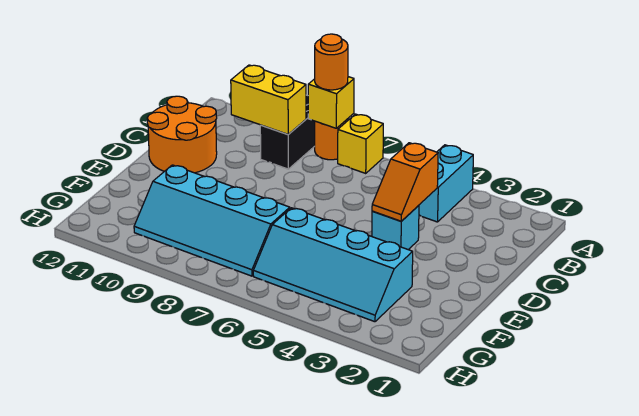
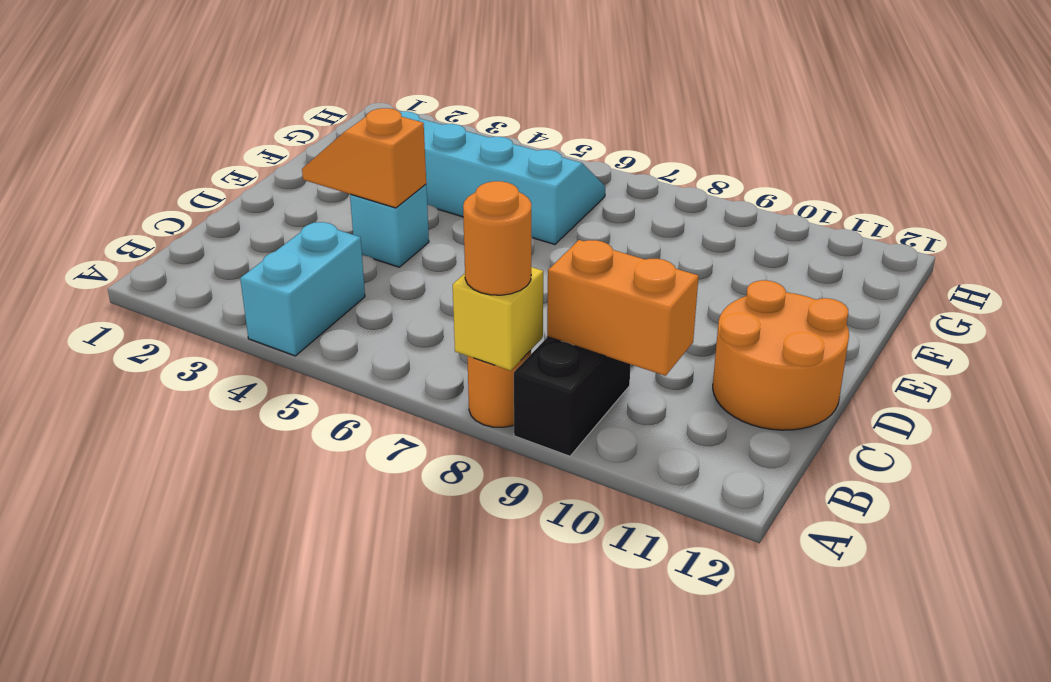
yellow brick A7 level 1 -> none
yellow brick B9:B10 level 2 -> orange brick B9:B10 level 2
orange slope C4:D4 level 2 top C -> orange slope D3:D4 level 2 top 4
cyan slope F7:G10 level 1 top F -> none

